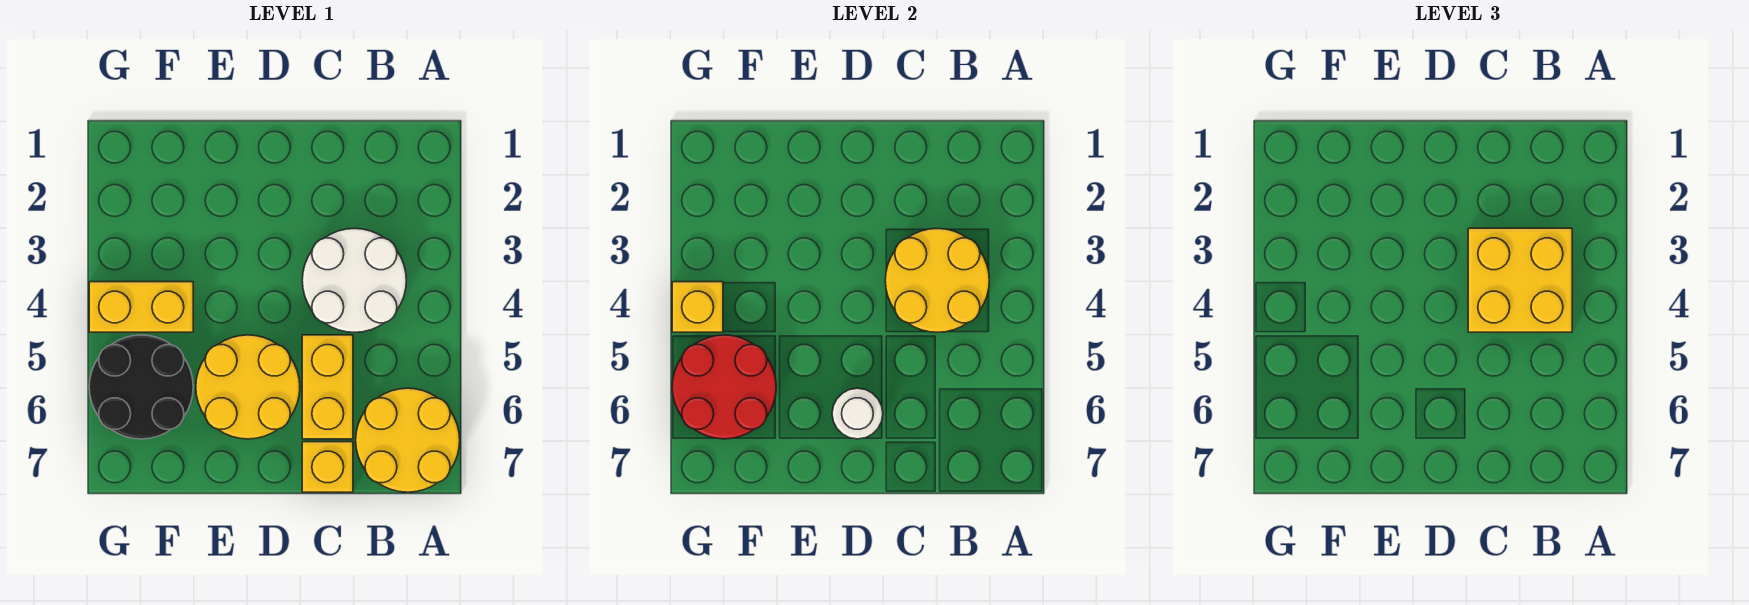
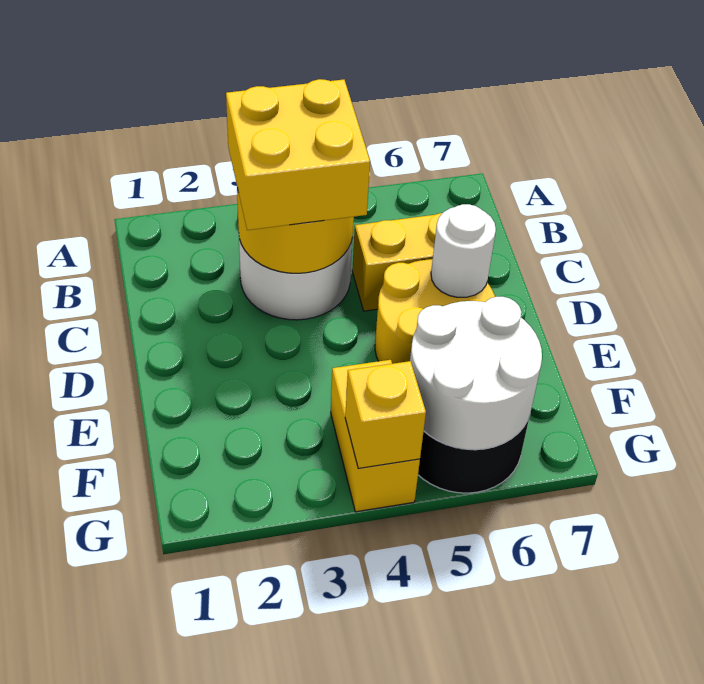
yellow round brick A6:B7 level 1 -> none
yellow brick C7 level 1 -> none
red round brick F5:G6 level 2 -> white round brick F5:G6 level 2

